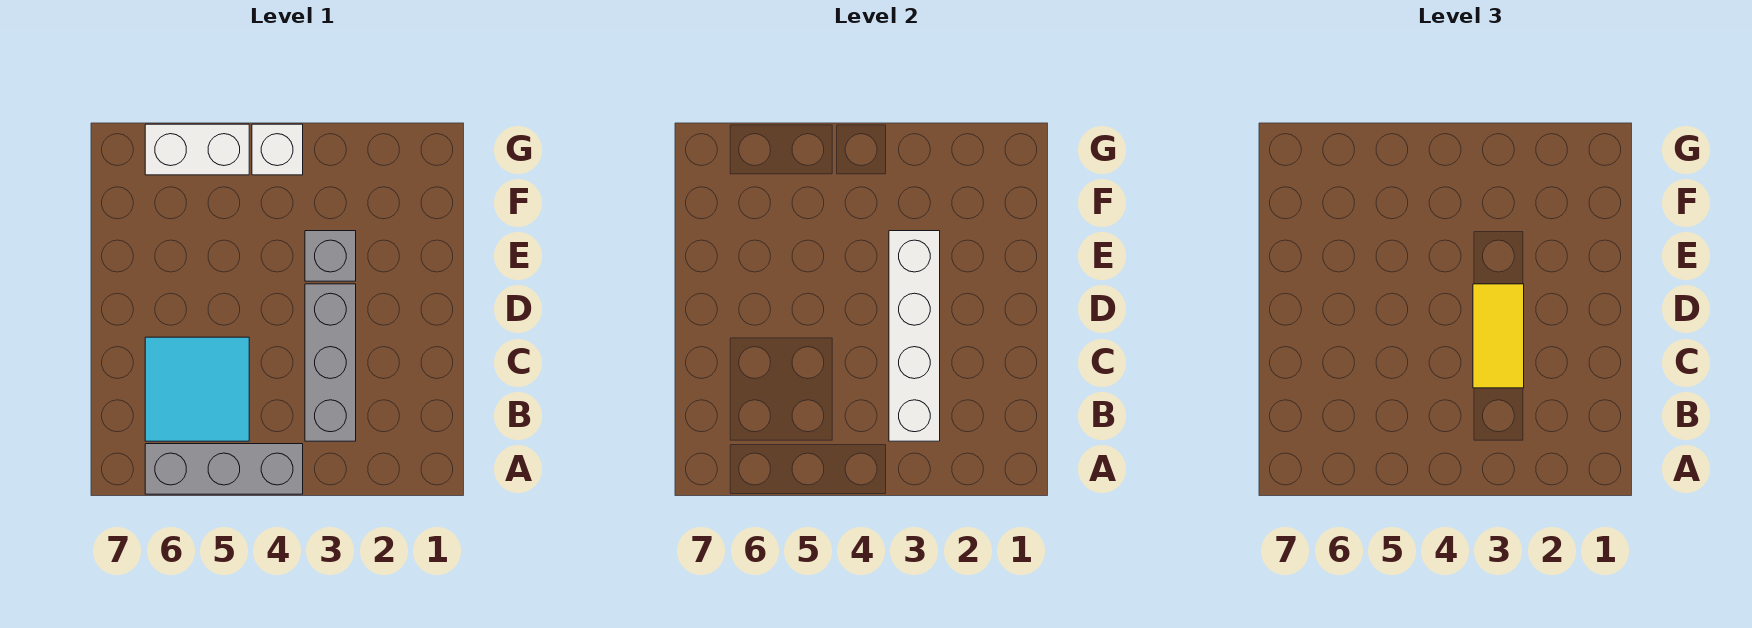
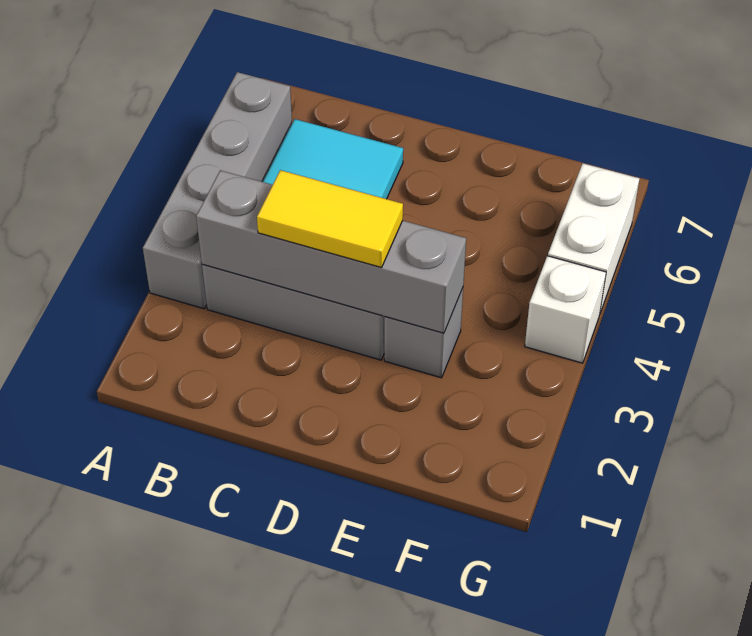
grey brick A4:A6 level 1 -> grey brick A3:A6 level 1
white brick B3:E3 level 2 -> grey brick B3:E3 level 2

